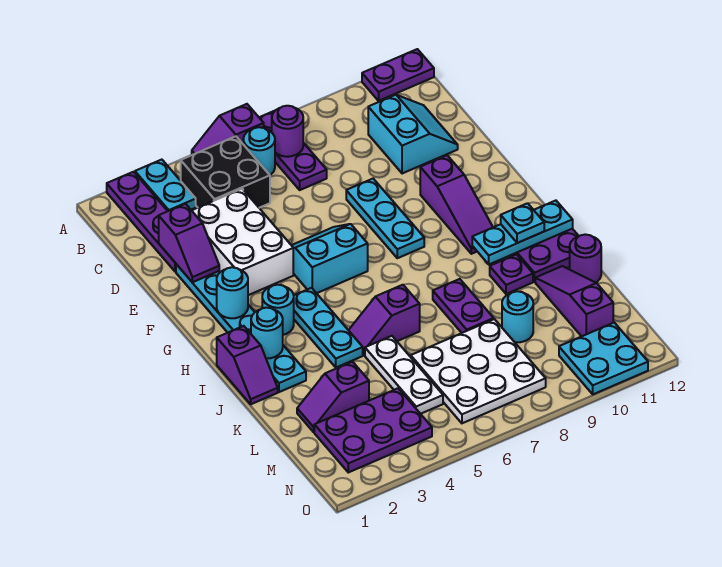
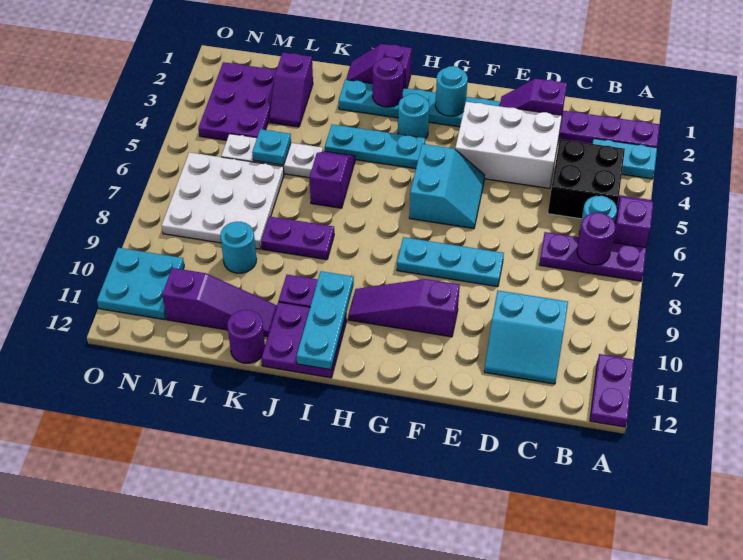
cyan round brick I2 level 2 -> purple round brick I2 level 2
cyan plate I11 level 3 -> cyan plate L5 level 2
purple slope L2:L3 level 1 top 3 -> purple slope L2:L3 level 1 top 2

